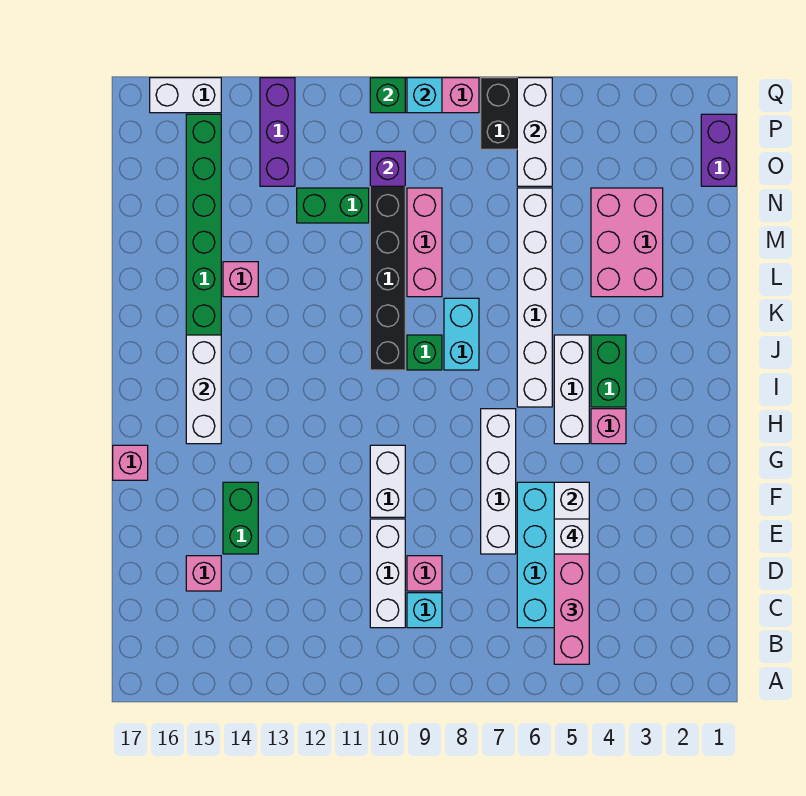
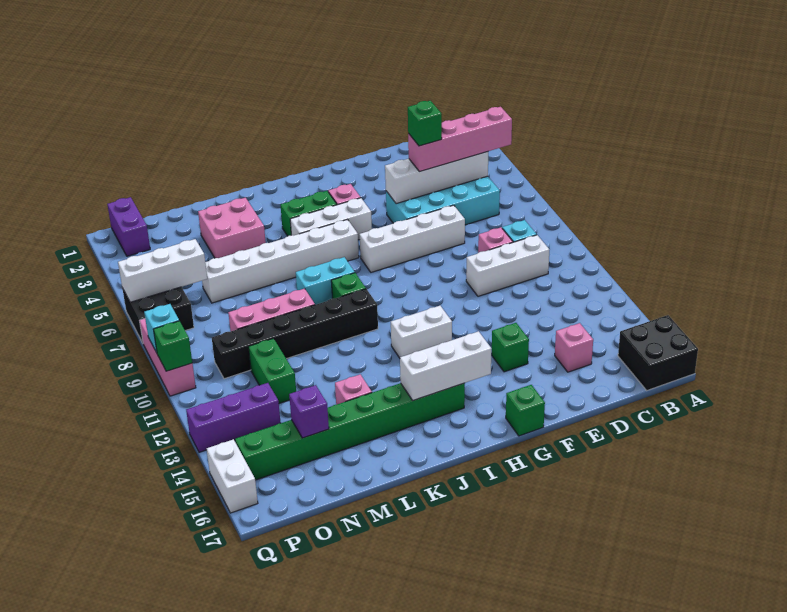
none -> black brick A16:B17 level 1
white brick E5 level 4 -> green brick E5 level 4
green brick E14:F14 level 1 -> green brick F14 level 1
white brick F10:G10 level 1 -> white brick H12:I12 level 1
pink brick G17 level 1 -> green brick G17 level 1
pink brick L3:N4 level 1 -> pink brick L3:M4 level 1
purple brick O1:P1 level 1 -> purple brick P1:P2 level 1
purple brick O10 level 2 -> purple brick N15 level 2

